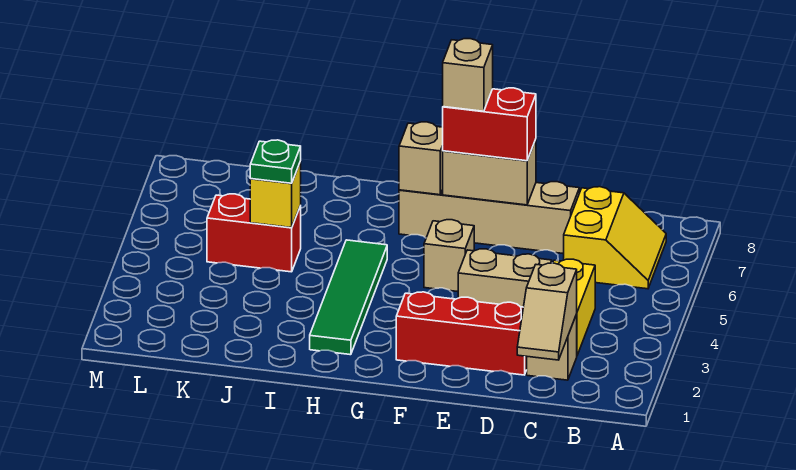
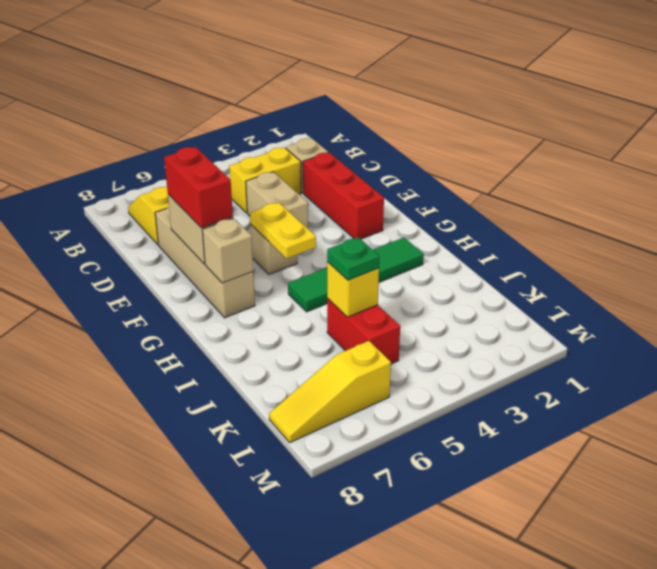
tan slope C1:C2 level 2 top 2 -> none
none -> yellow plate F5:G5 level 2
tan brick F7 level 4 -> none
none -> yellow slope L6:L8 level 1 top 6

